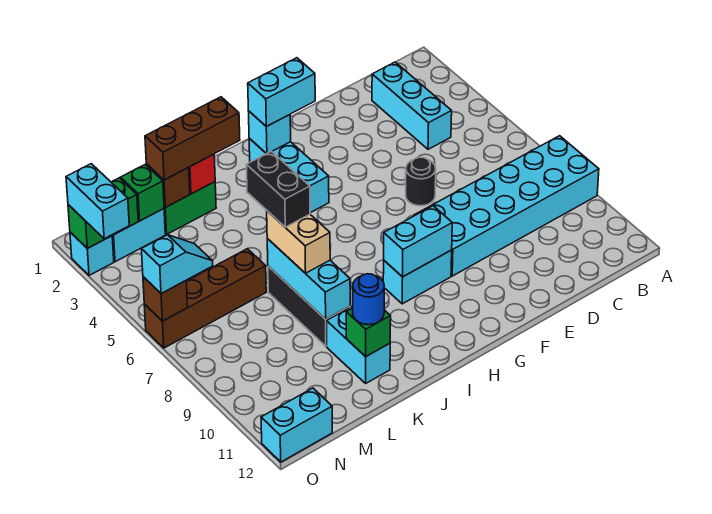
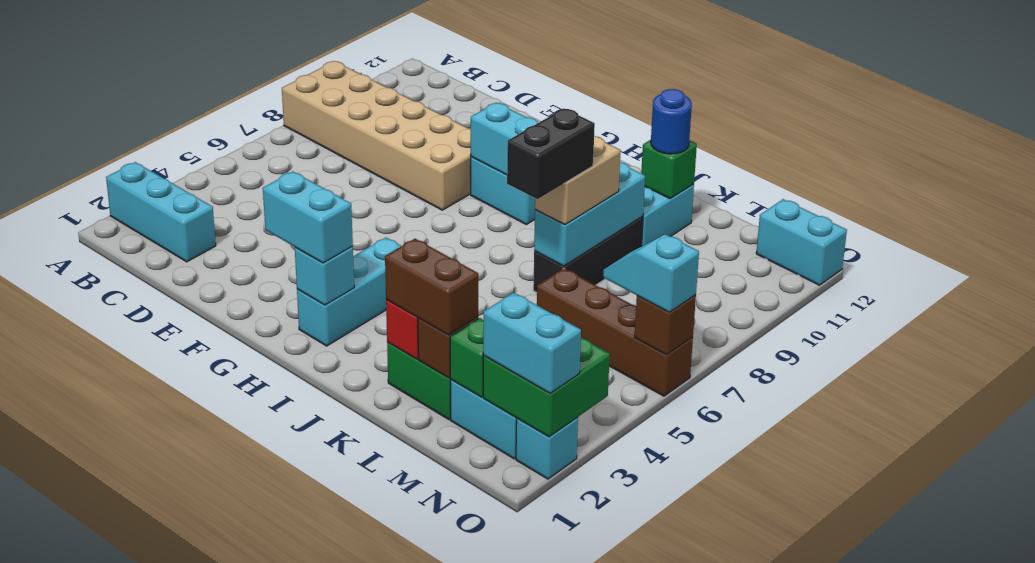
cyan brick A8:F9 level 1 -> tan brick A8:F9 level 1
cyan brick C2:C4 level 1 -> cyan brick A2:C2 level 1
black round brick E6 level 1 -> none
brown brick J2:L2 level 3 -> brown brick K2:L2 level 3
green brick N2:O2 level 2 -> green brick N2:O3 level 2
cyan brick O2:O3 level 3 -> cyan brick N2:O2 level 3

